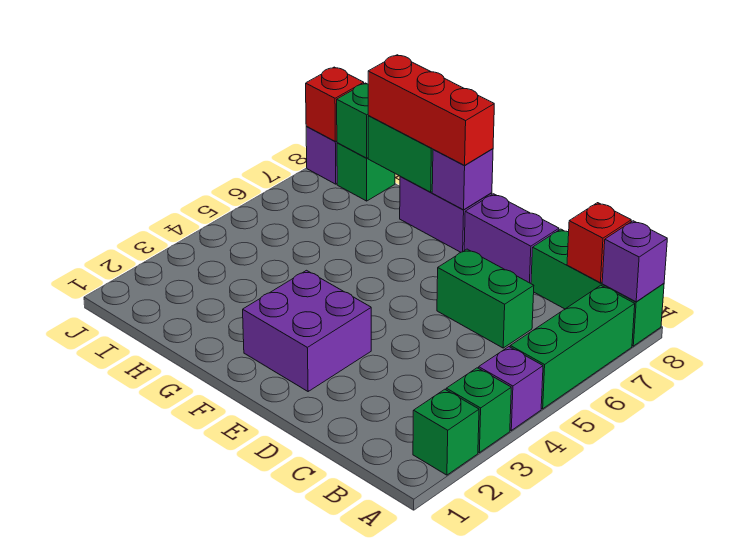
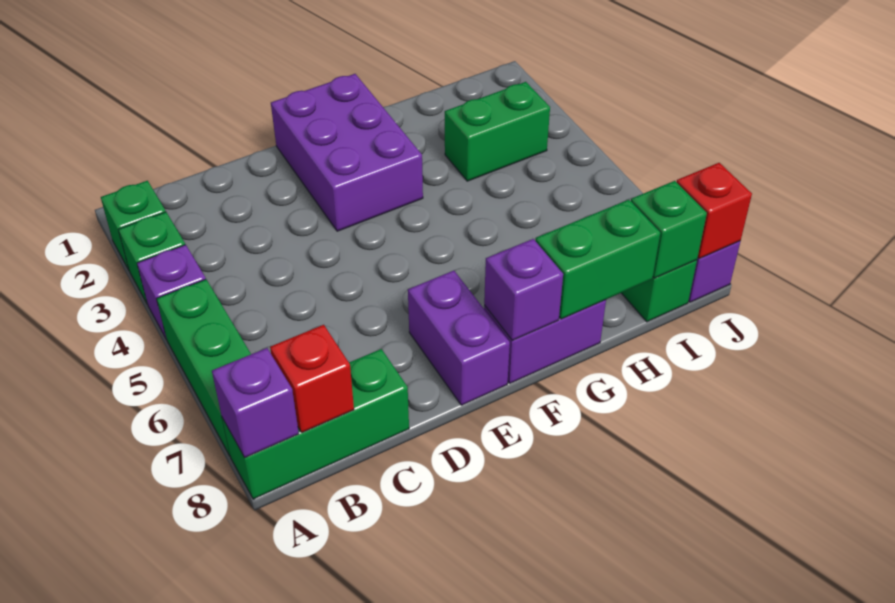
green brick C6:D6 level 1 -> green brick H3:I3 level 1
purple brick D8:E8 level 1 -> purple brick E7:E8 level 1
purple brick E2:F3 level 1 -> purple brick E1:F3 level 1
red brick F8:H8 level 3 -> none

